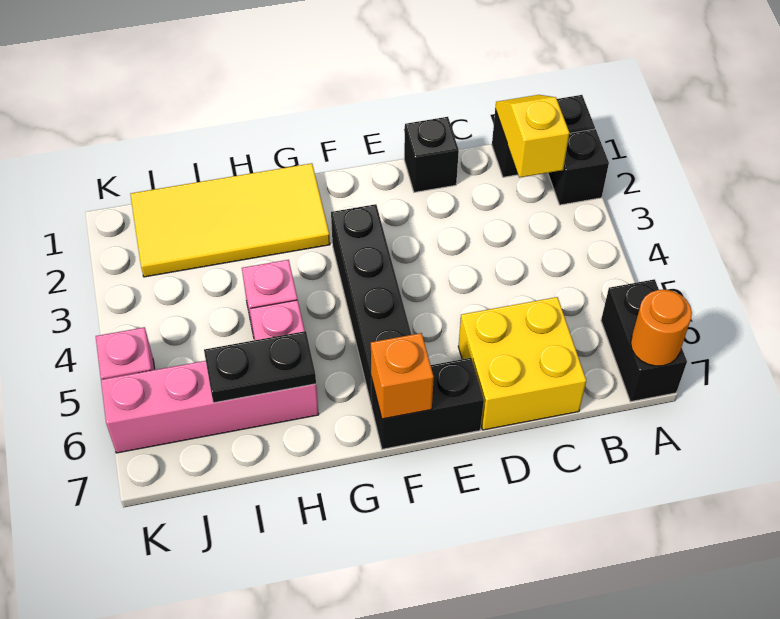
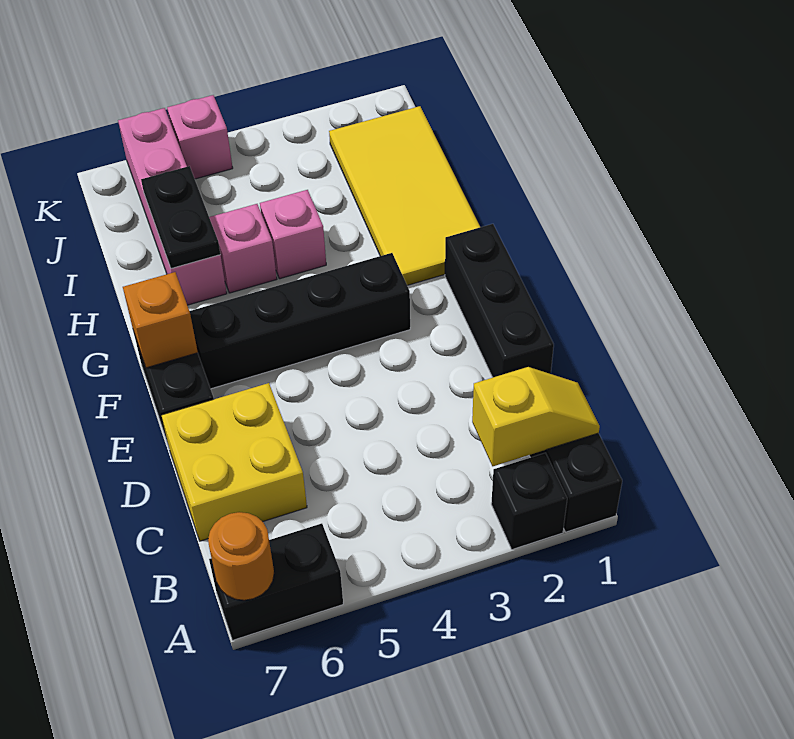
black brick D1 level 1 -> black brick D1:F1 level 1

